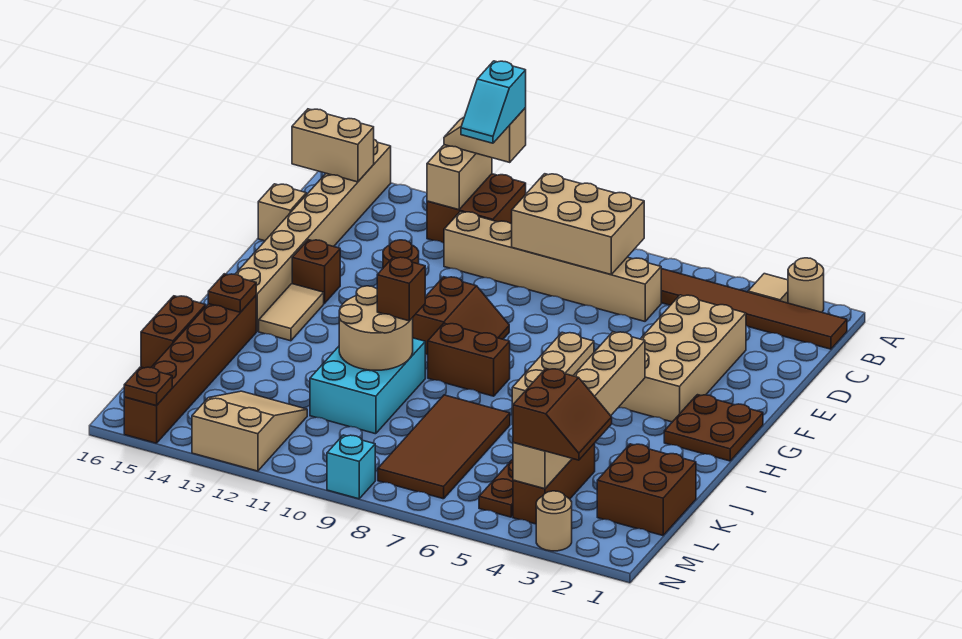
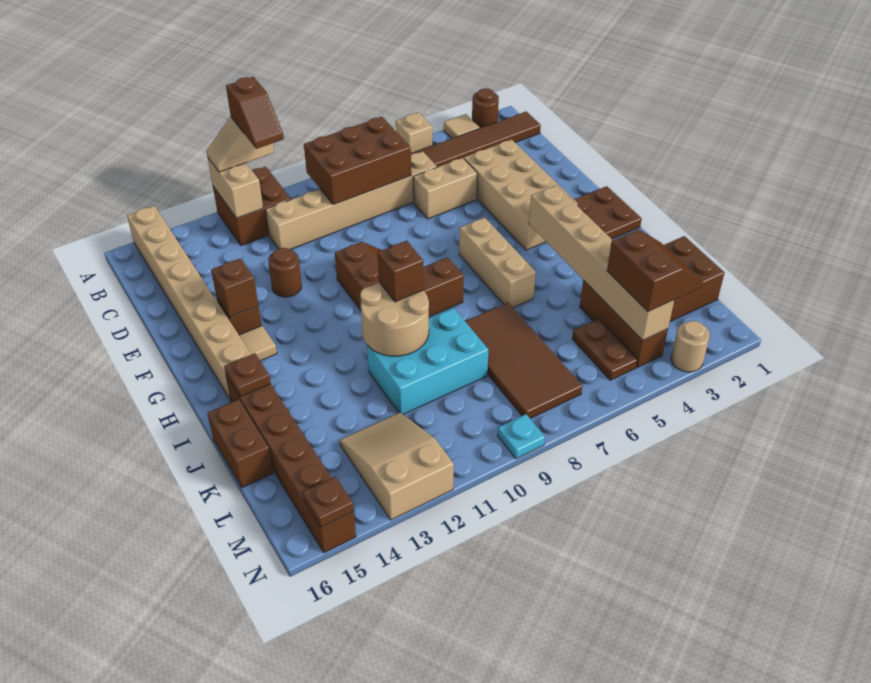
tan round brick A2 level 1 -> brown round brick A2 level 1
cyan slope A11:B11 level 4 top A -> brown slope A11:B11 level 4 top A
tan brick B7:C9 level 2 -> brown brick B7:C9 level 2
tan brick B15:B16 level 2 -> tan brick D5:D6 level 1
tan brick D16 level 1 -> tan brick A5 level 1
none -> brown brick F14 level 2
tan tile G14:H14 level 1 -> tan tile G14 level 1
cyan brick I10:K11 level 1 -> cyan brick J9:K11 level 1
cyan brick N9 level 1 -> cyan plate N9 level 1

